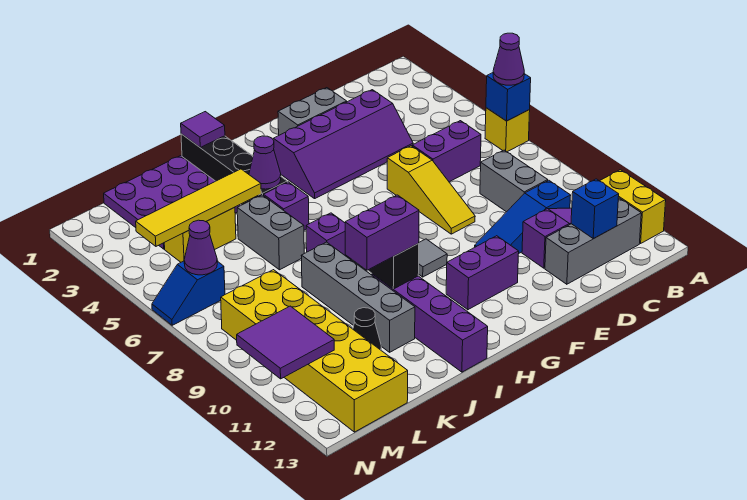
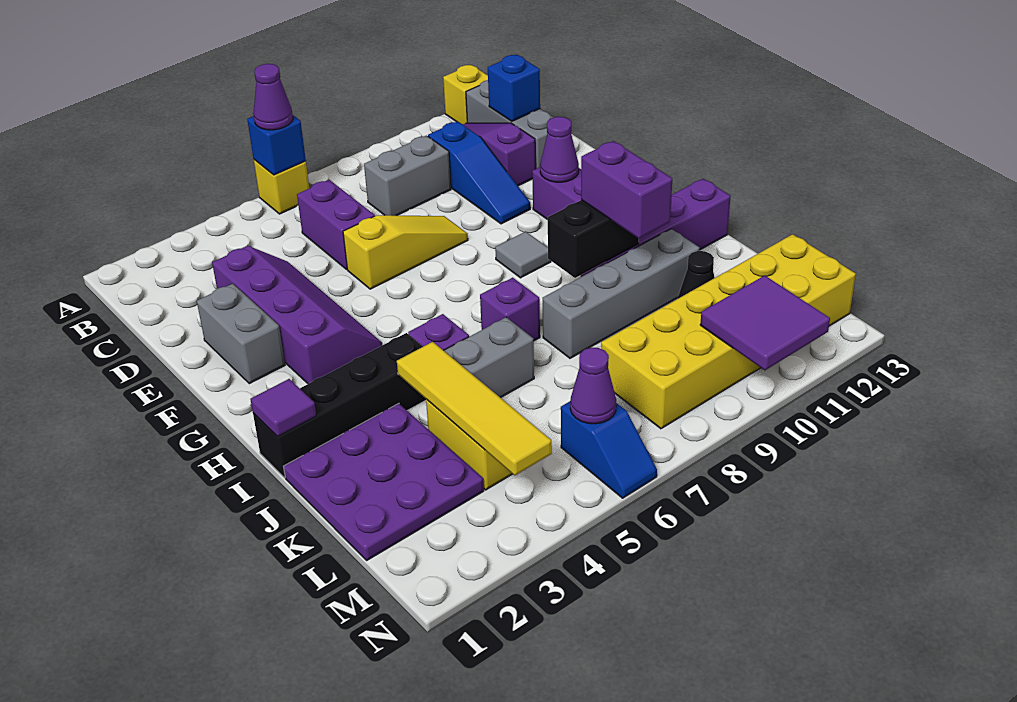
yellow brick A11:A12 level 1 -> yellow brick A12 level 1
purple cone I4 level 2 -> purple cone F11 level 2

